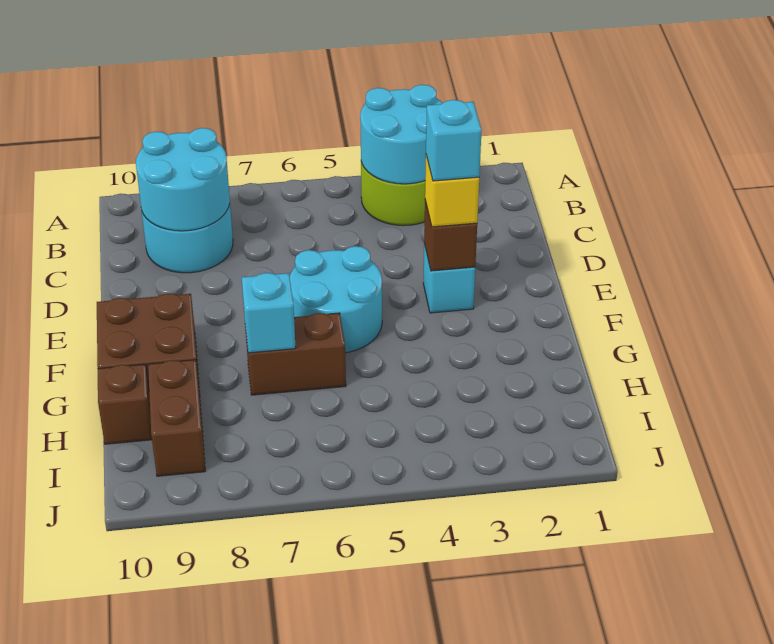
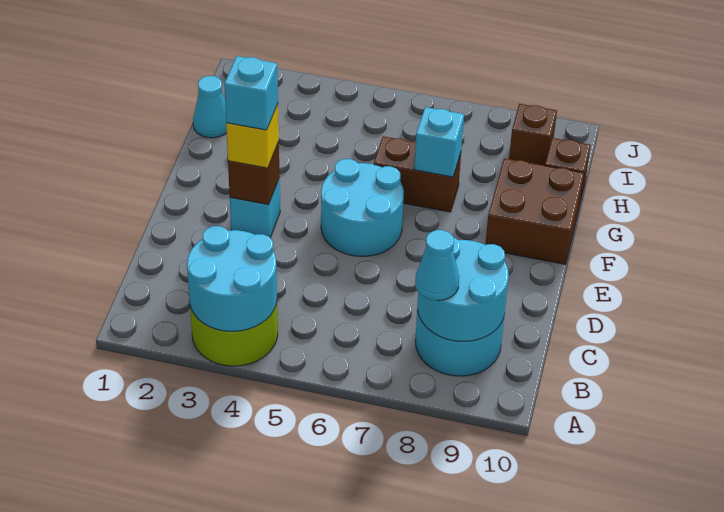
none -> cyan cone B8 level 3
none -> cyan cone H1 level 1
brown brick H9:I9 level 1 -> brown brick I9 level 1

